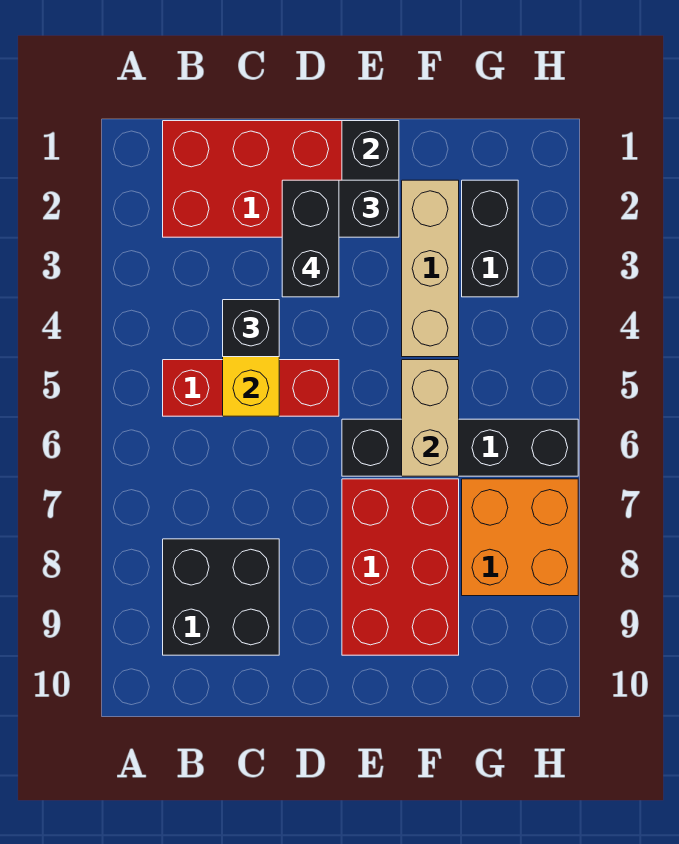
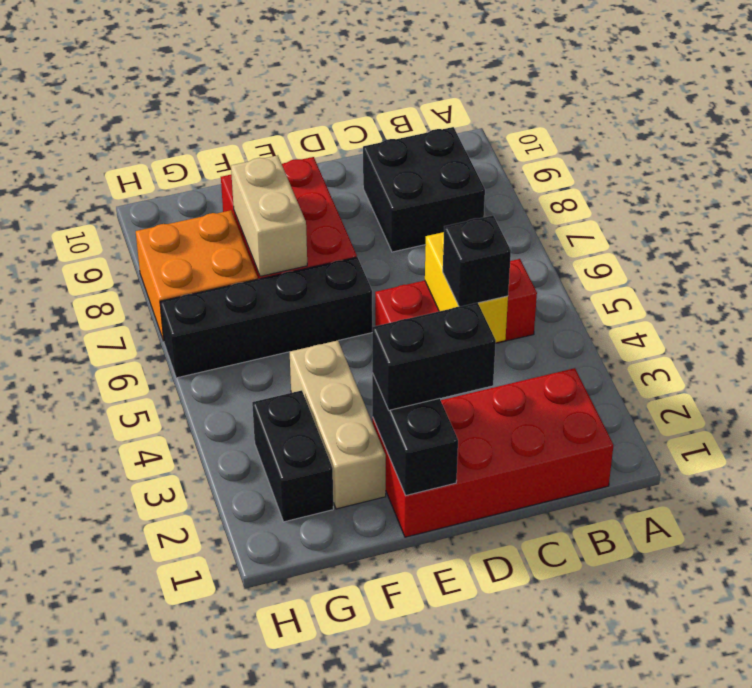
black brick D2:D3 level 4 -> none
tan brick F5:F6 level 2 -> tan brick F7:F8 level 2

